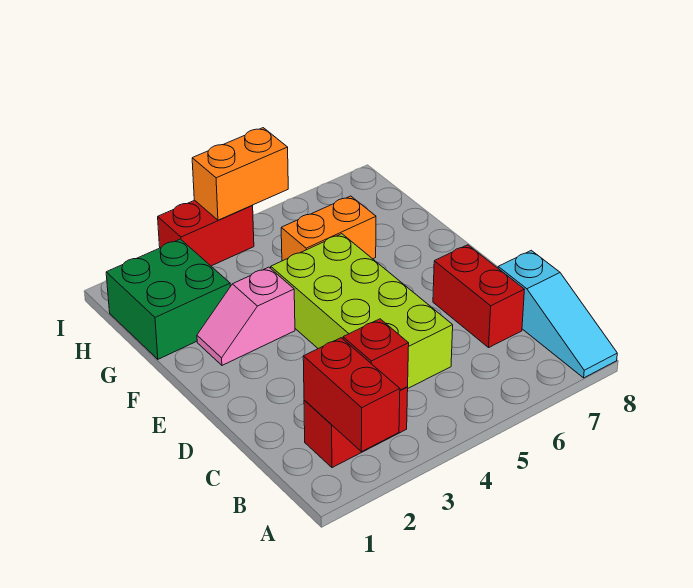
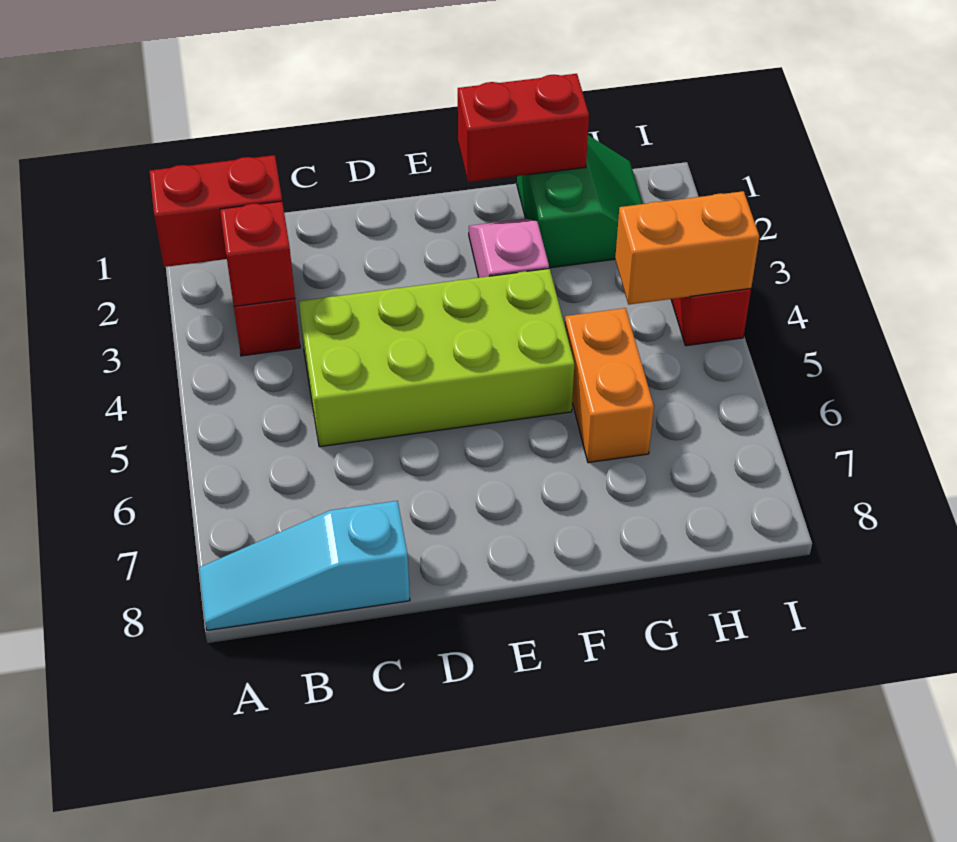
red brick C7:D7 level 1 -> red brick F1:G1 level 2
green brick G1:H2 level 1 -> green slope G1:H2 level 1 top G
orange brick I4:I5 level 2 -> orange brick H4:I4 level 2

